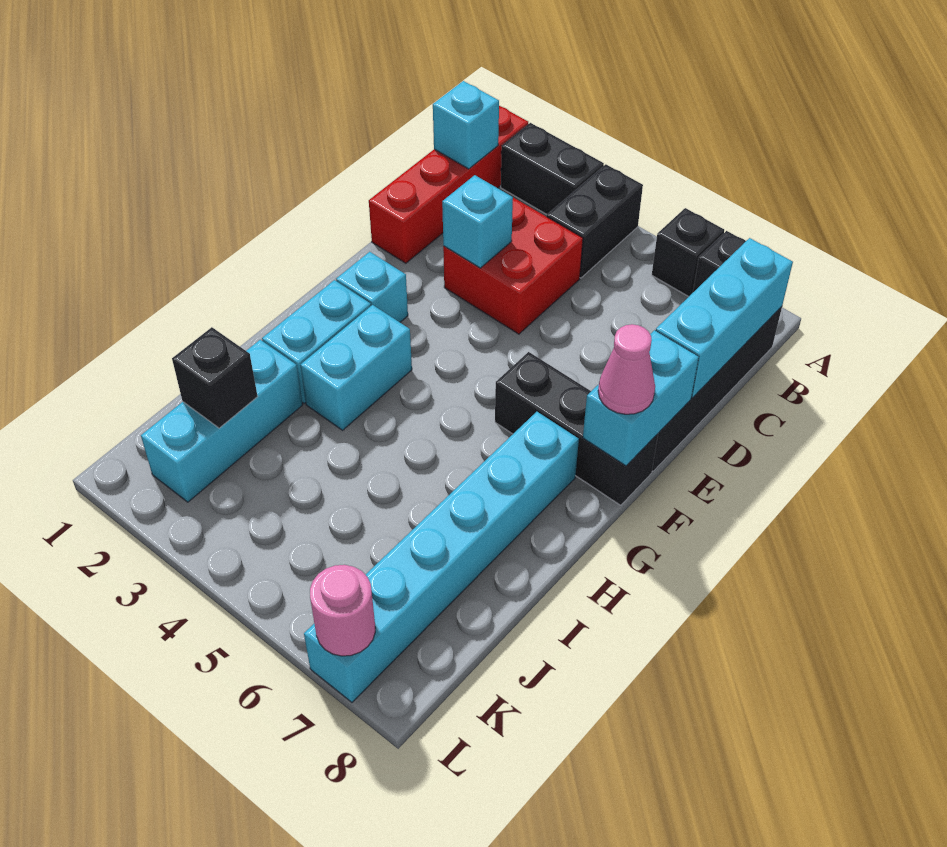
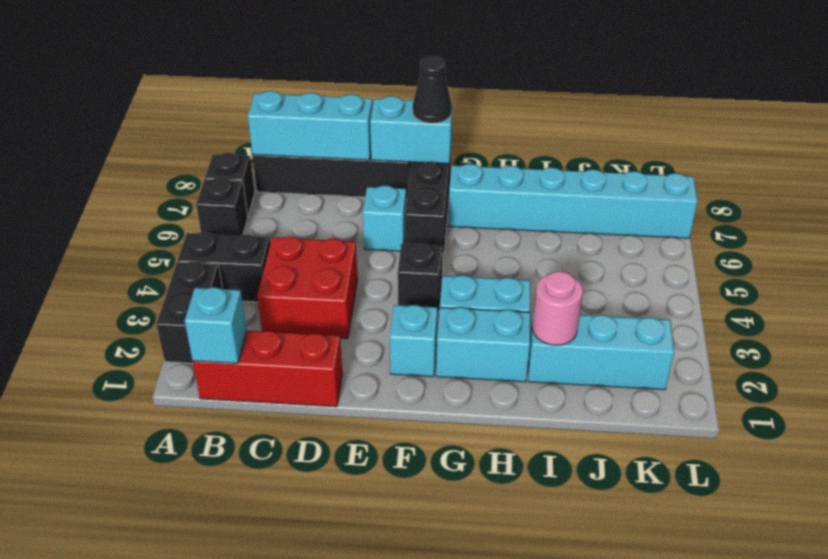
red brick A1:D1 level 1 -> red brick B1:D1 level 1
cyan brick D3 level 2 -> cyan brick E6 level 1
pink cone F8 level 3 -> black cone F8 level 3
black brick J2 level 2 -> black brick F4 level 1
pink round brick L7 level 2 -> pink round brick I2 level 2

